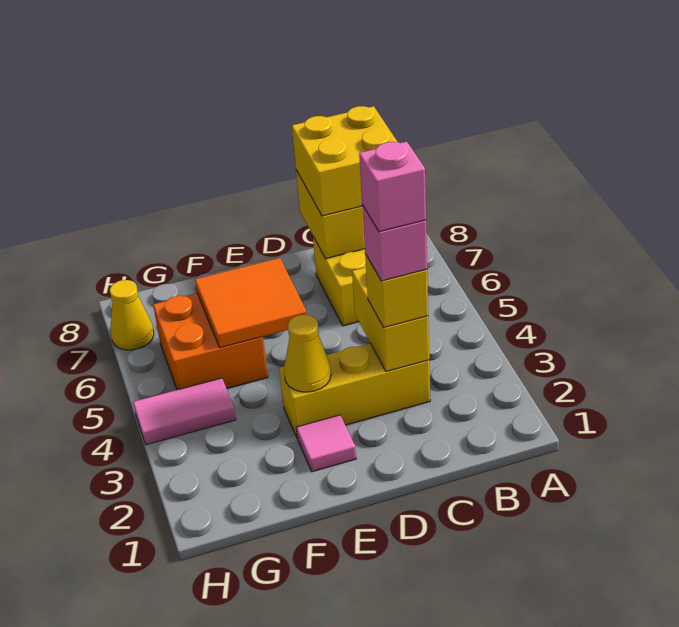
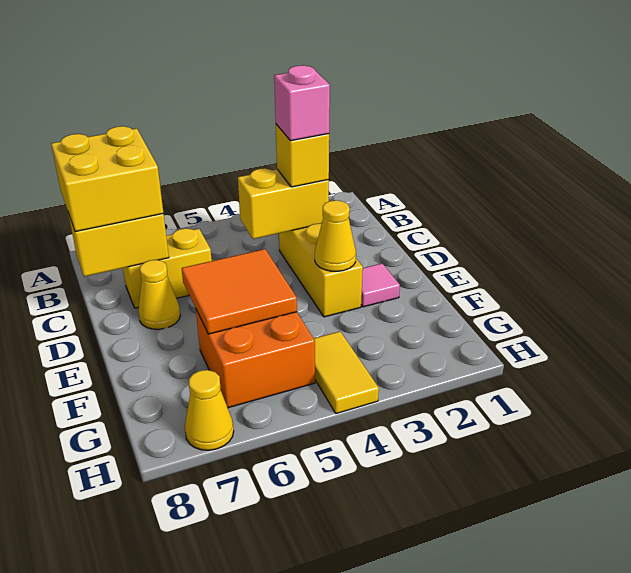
pink brick C3 level 5 -> none
none -> yellow cone D7 level 1
pink tile G4:H4 level 1 -> yellow tile G4:H4 level 1

